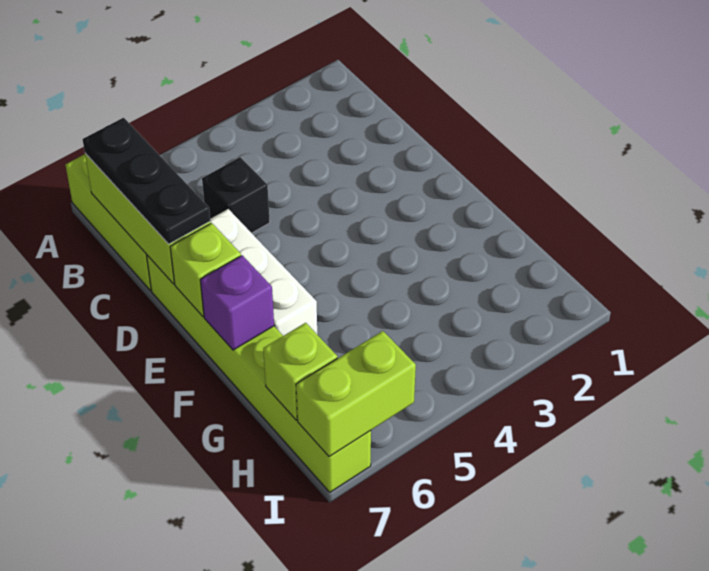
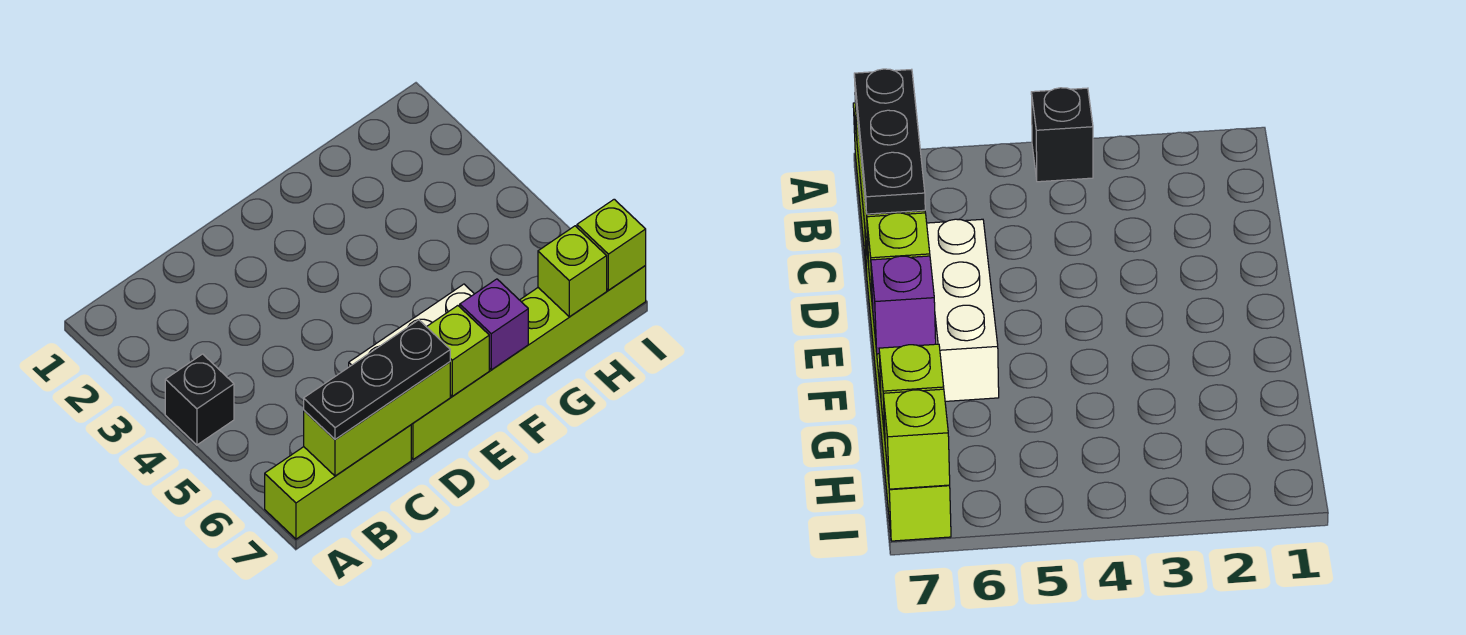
black brick C5 level 1 -> black brick A4 level 1
lime brick I6:I7 level 2 -> lime brick I7 level 2

